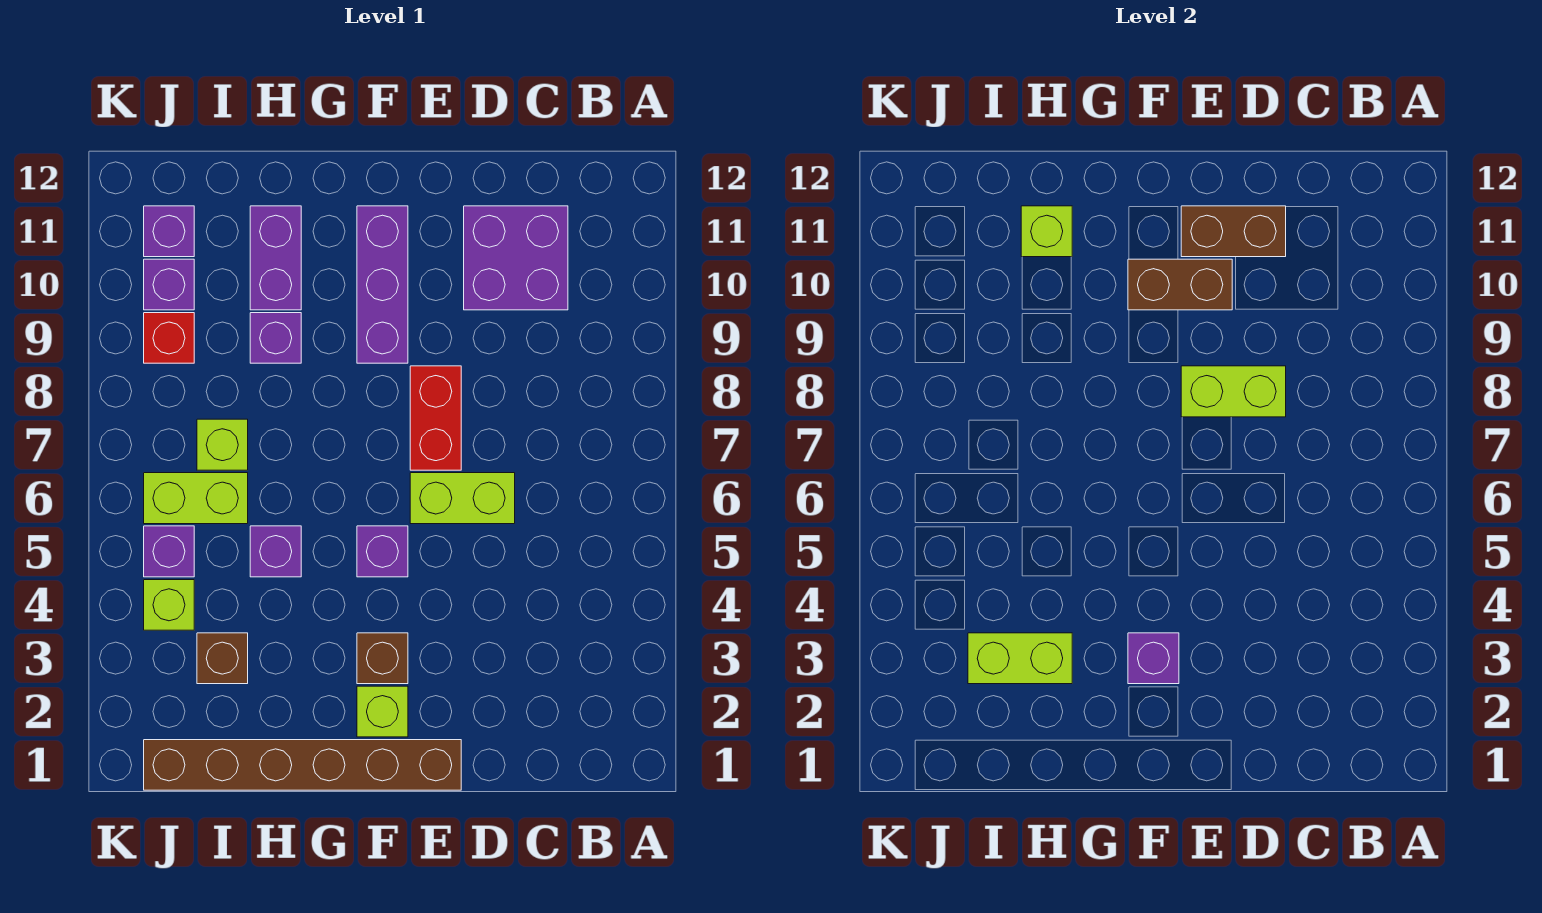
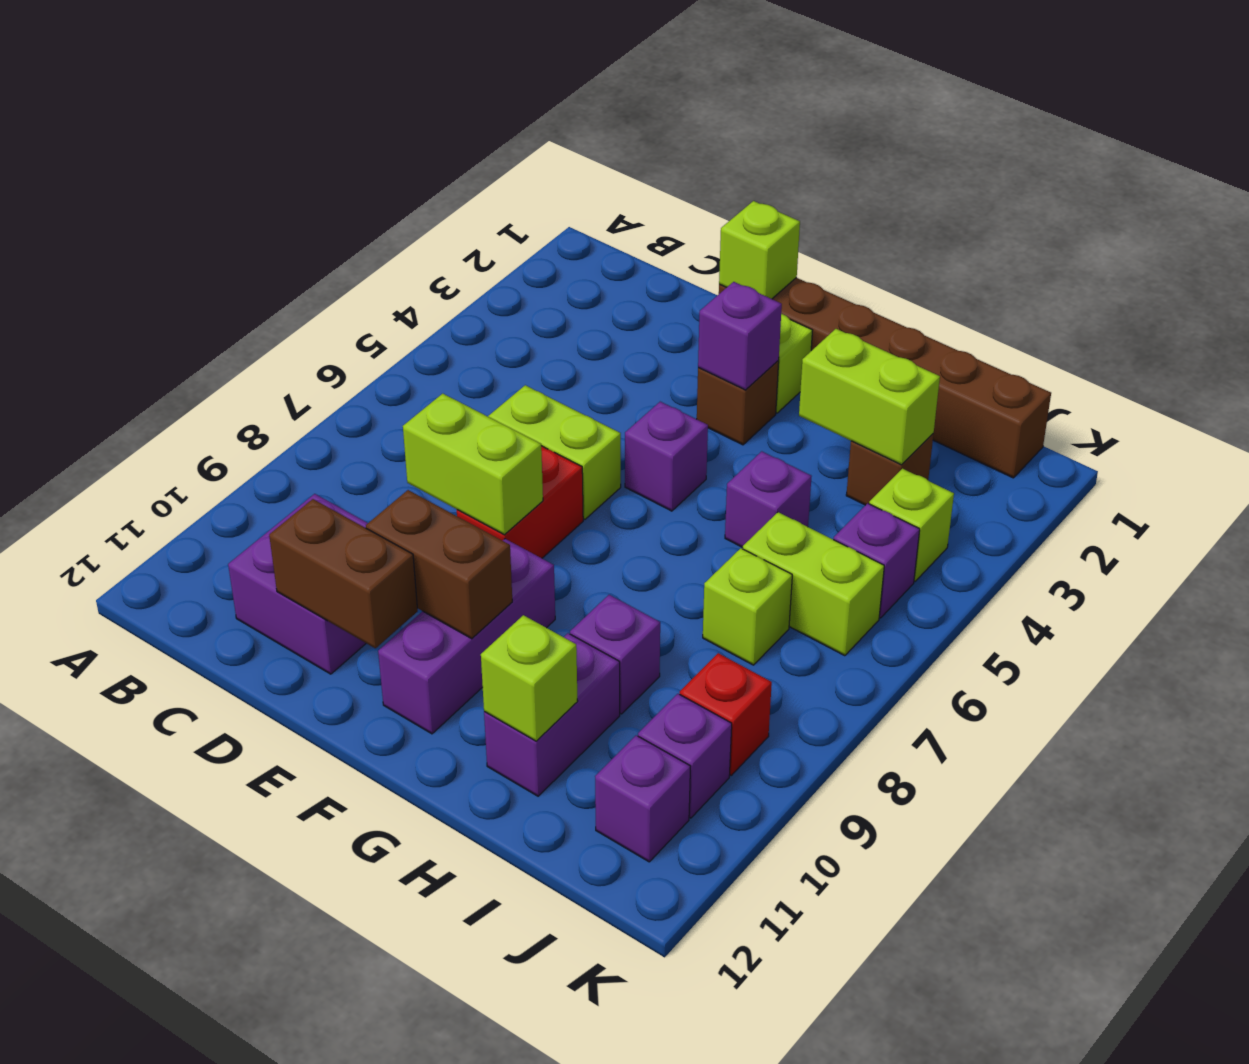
none -> lime brick E1 level 2

